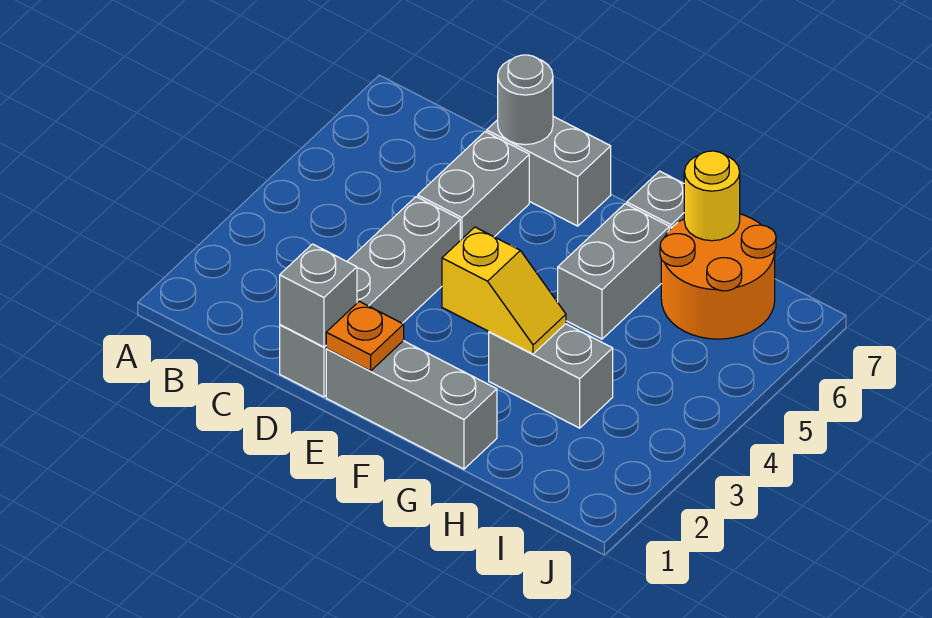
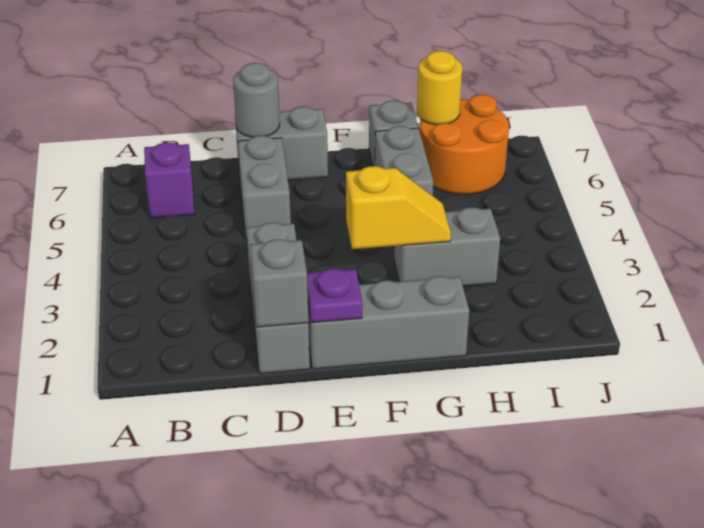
none -> purple brick B6 level 1
grey brick D1:D4 level 1 -> grey brick D1:D3 level 1
orange plate E1 level 2 -> purple plate E1 level 2

